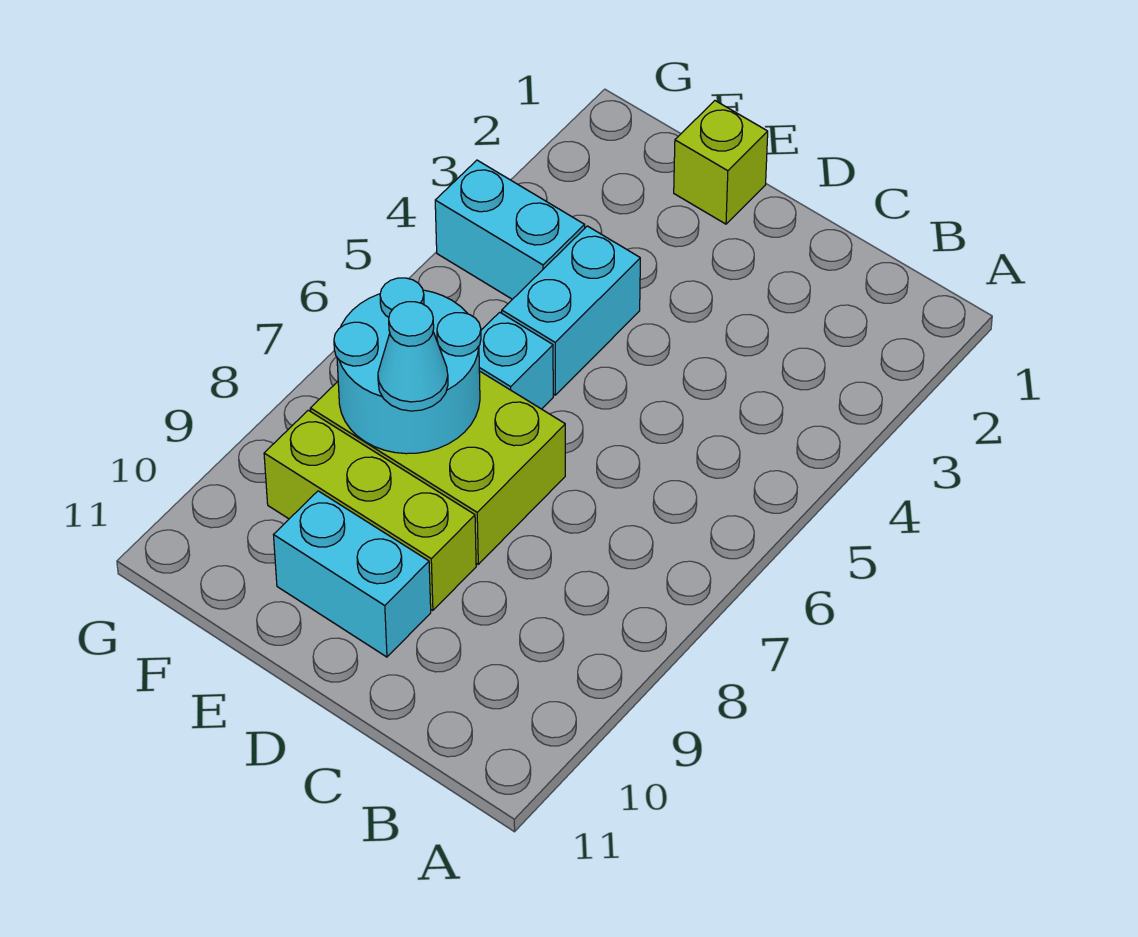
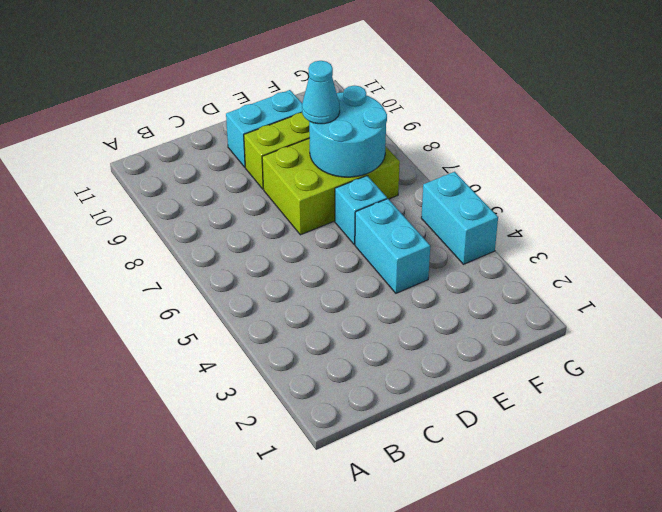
lime brick E1 level 1 -> none
cyan brick F4:G4 level 1 -> cyan brick G4:G5 level 1

